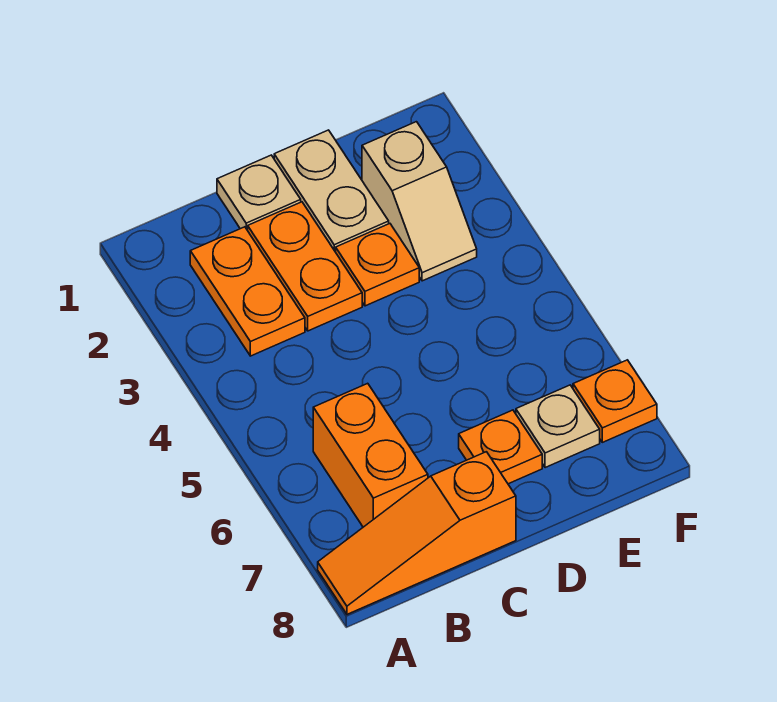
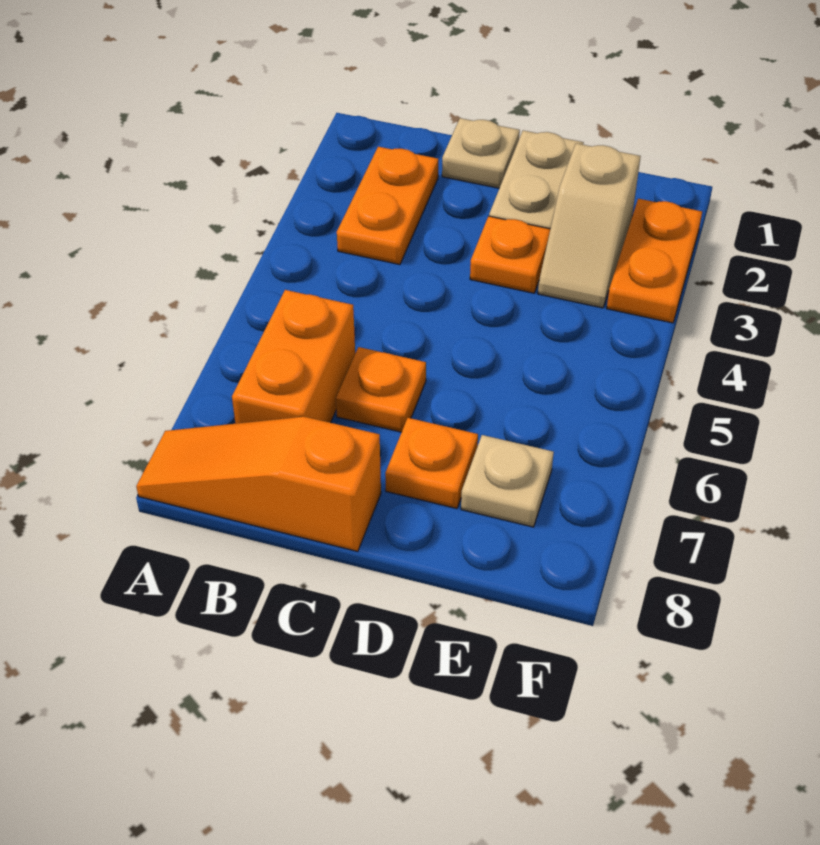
orange plate C2:C3 level 1 -> orange plate F2:F3 level 1
orange plate F7 level 1 -> orange plate C6 level 1

